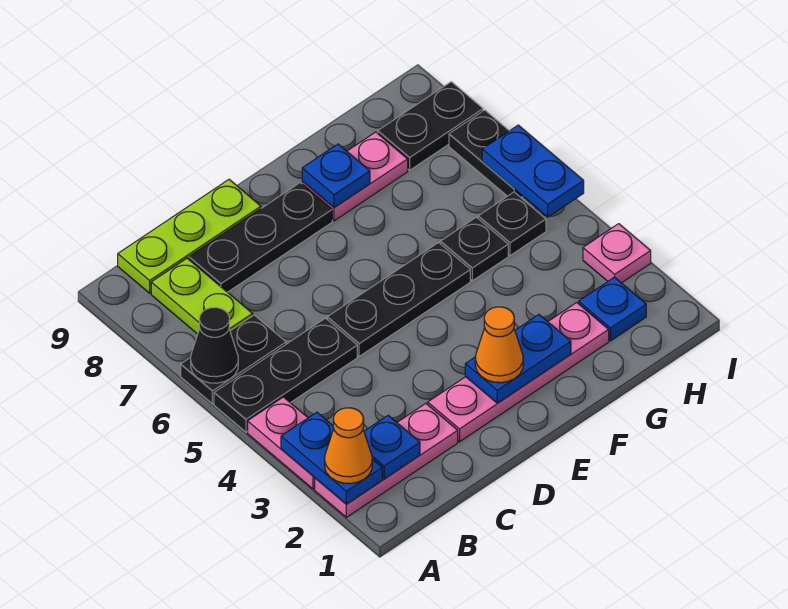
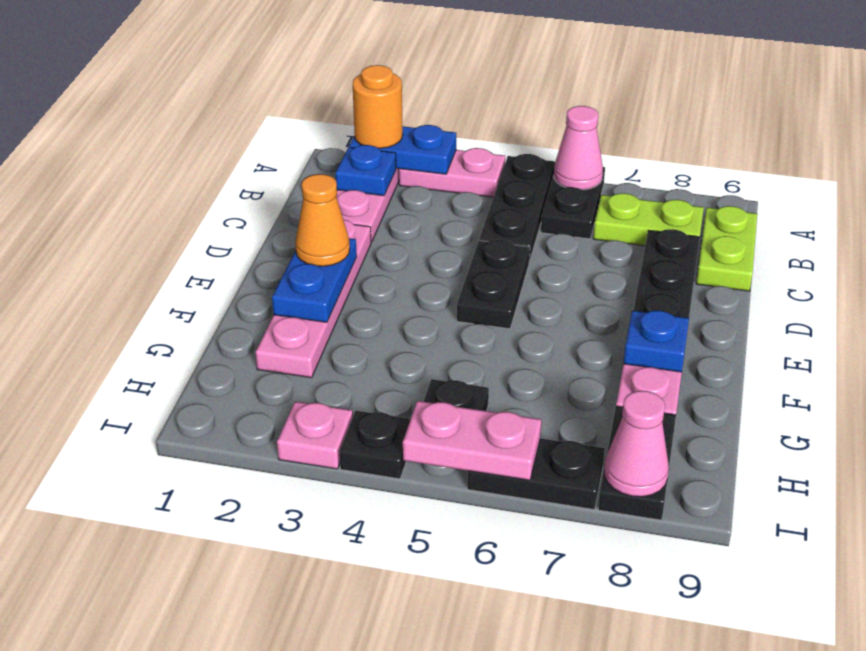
orange cone A2 level 3 -> orange round brick A2 level 3
black cone A6 level 2 -> pink cone A6 level 2
lime plate B9:D9 level 1 -> lime plate B9:C9 level 1
black plate D5:F5 level 1 -> black plate D5:E5 level 1
black plate G5 level 1 -> black plate I4 level 1
blue plate H2 level 1 -> none
blue plate I5:I6 level 2 -> pink plate I5:I6 level 2
none -> pink cone I8 level 2

